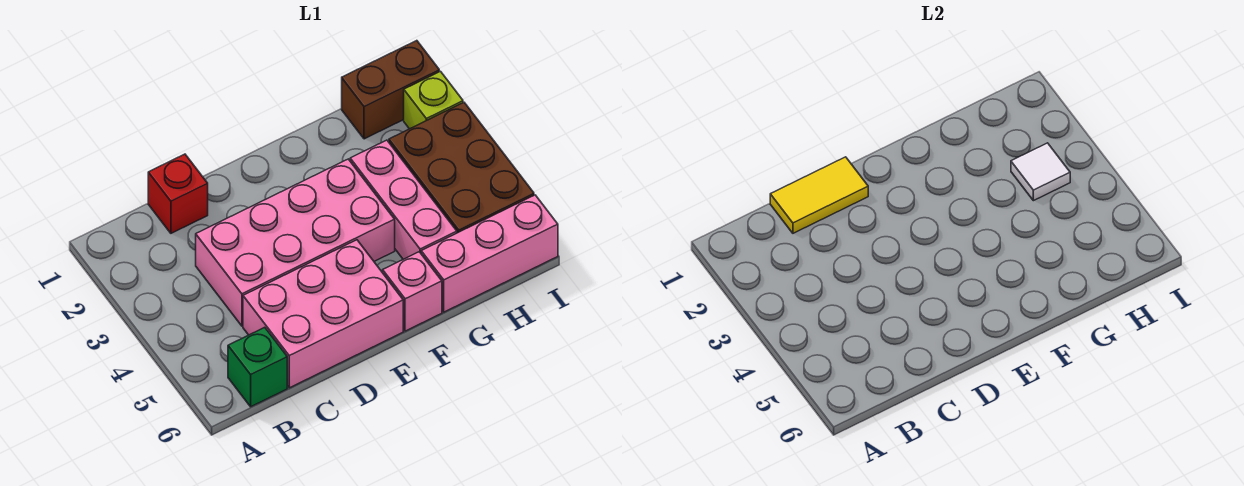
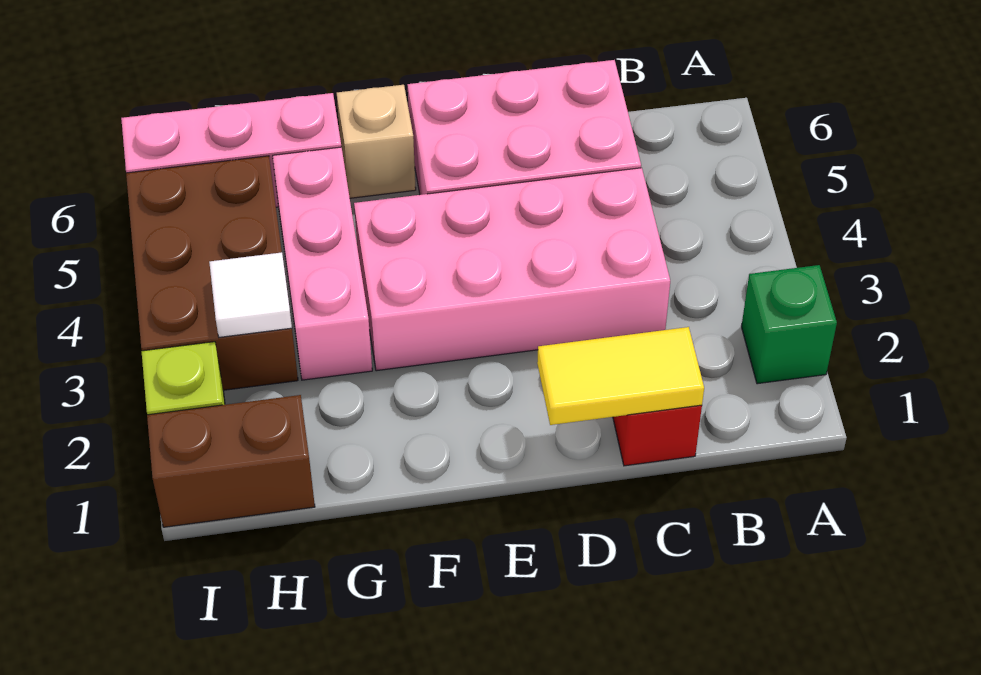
green brick B6 level 1 -> green brick A2 level 1
pink brick F6 level 1 -> tan brick F6 level 1

